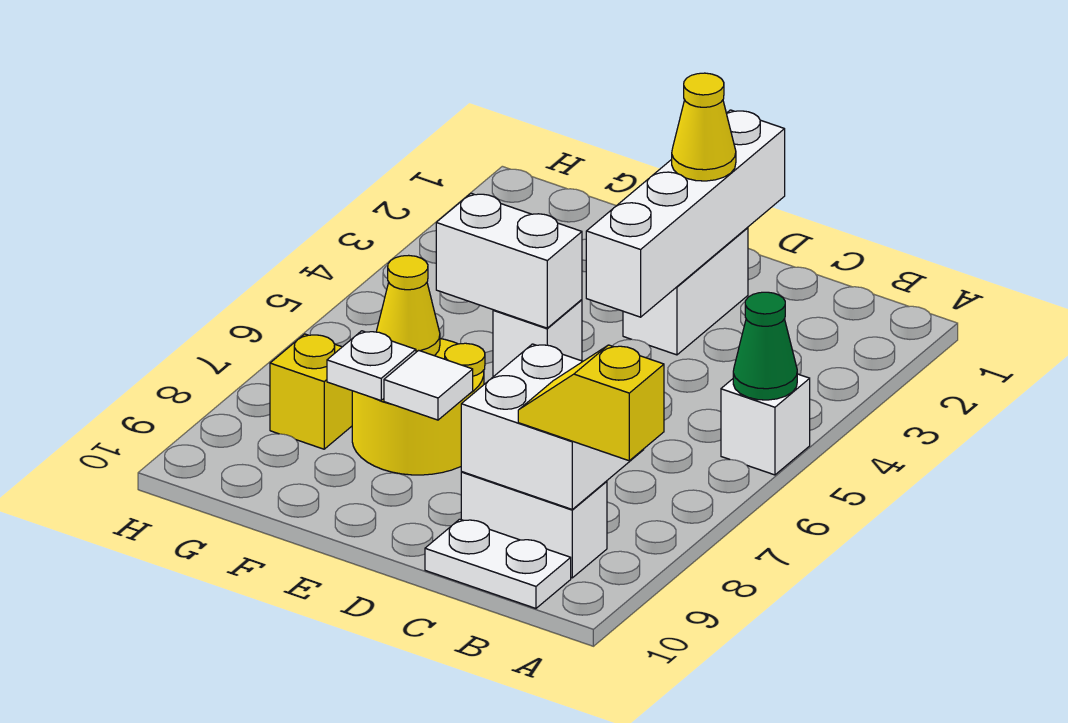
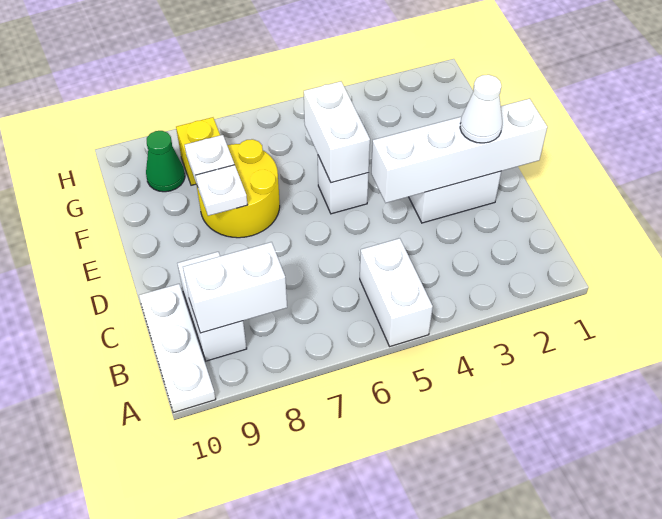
white brick A5 level 1 -> white brick A5:B5 level 1
green cone A5 level 2 -> green cone G9 level 1
yellow slope A9:B9 level 3 top A -> none
white brick B8:C9 level 2 -> white brick B8:B9 level 2
white plate B10:C10 level 1 -> white plate A10:C10 level 1
yellow cone D2 level 3 -> white cone D2 level 3
white tile E8 level 2 -> white plate E8 level 2
yellow cone F7 level 2 -> none

